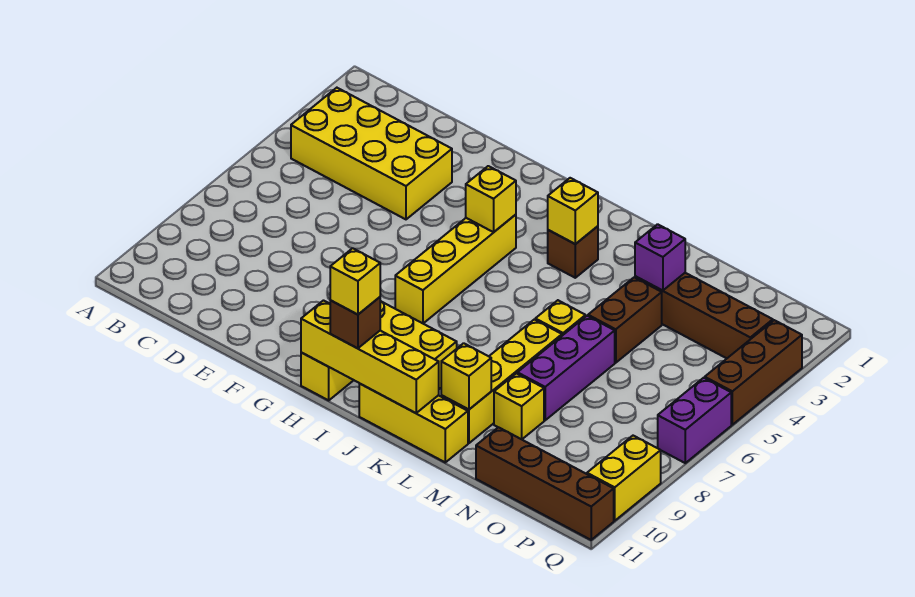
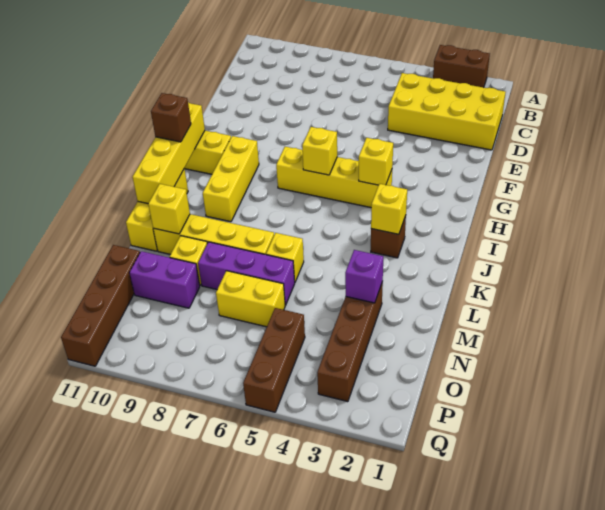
yellow brick B3:E4 level 1 -> yellow brick C1:D4 level 1
yellow brick I11 level 4 -> yellow brick H6 level 2
brown brick M4:M5 level 1 -> brown brick A2:A3 level 1
brown brick Q3:Q5 level 1 -> brown brick O5:Q5 level 1
purple brick Q6:Q7 level 1 -> purple brick N9:N10 level 1
yellow brick Q9:Q10 level 1 -> yellow brick N6:N7 level 1

